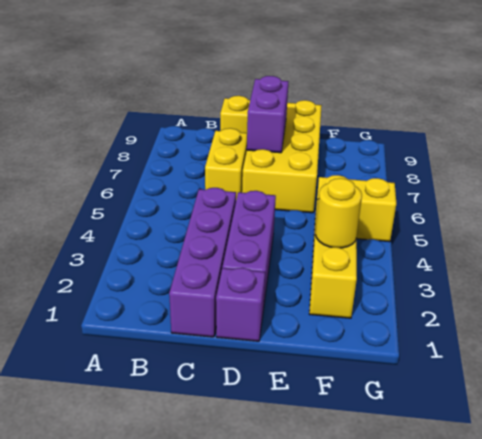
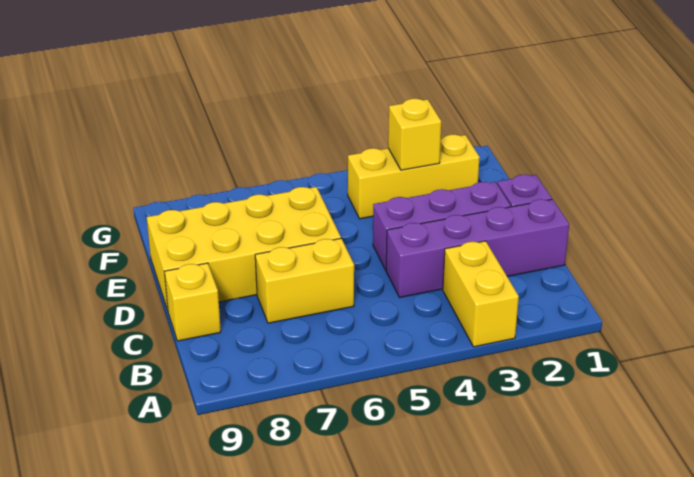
purple brick D7:D8 level 2 -> none
yellow round brick F3 level 2 -> yellow brick F3 level 2
yellow brick F5:G5 level 1 -> yellow brick A3:B3 level 1

